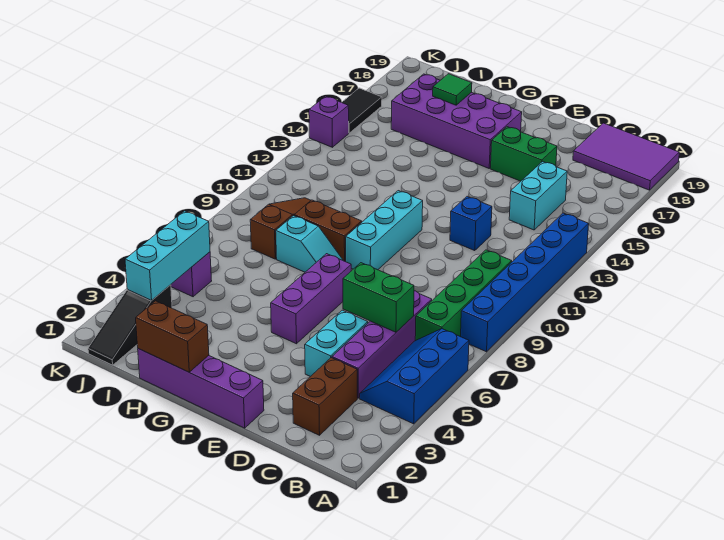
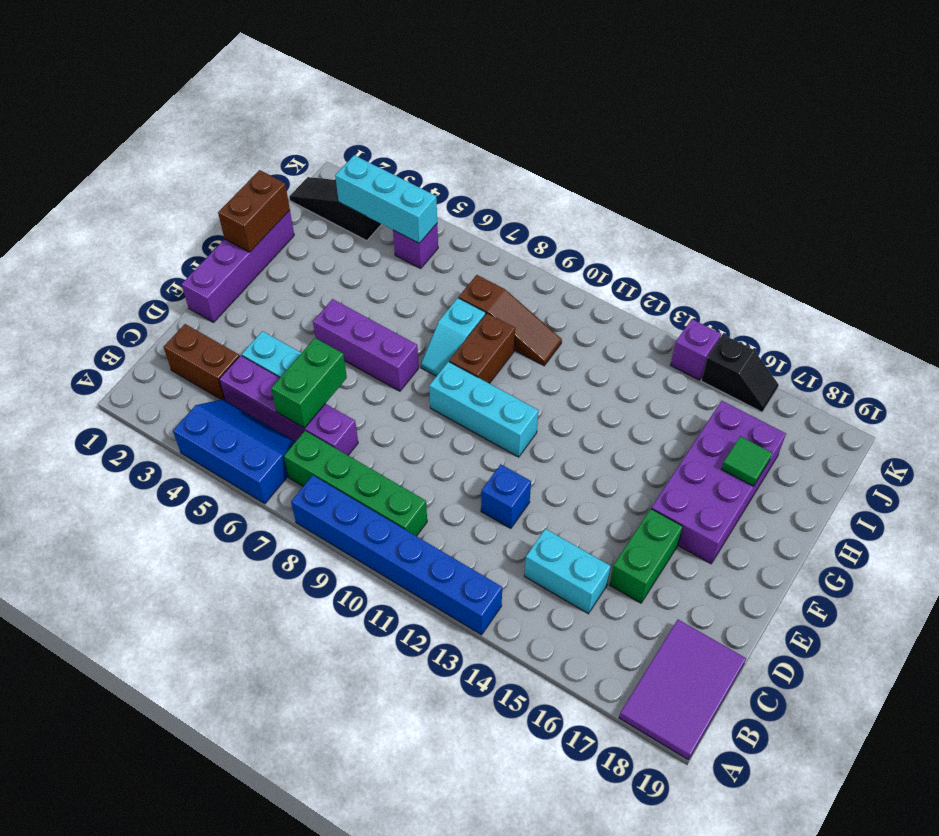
black tile K15:K16 level 1 -> black slope K15:K16 level 1 top 15

